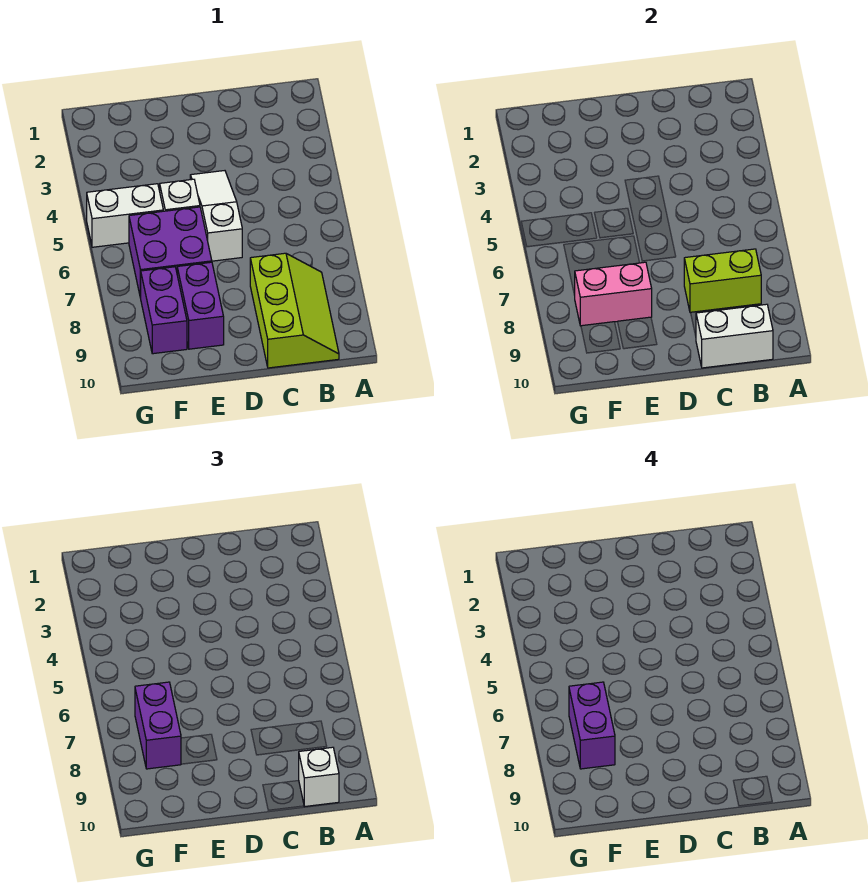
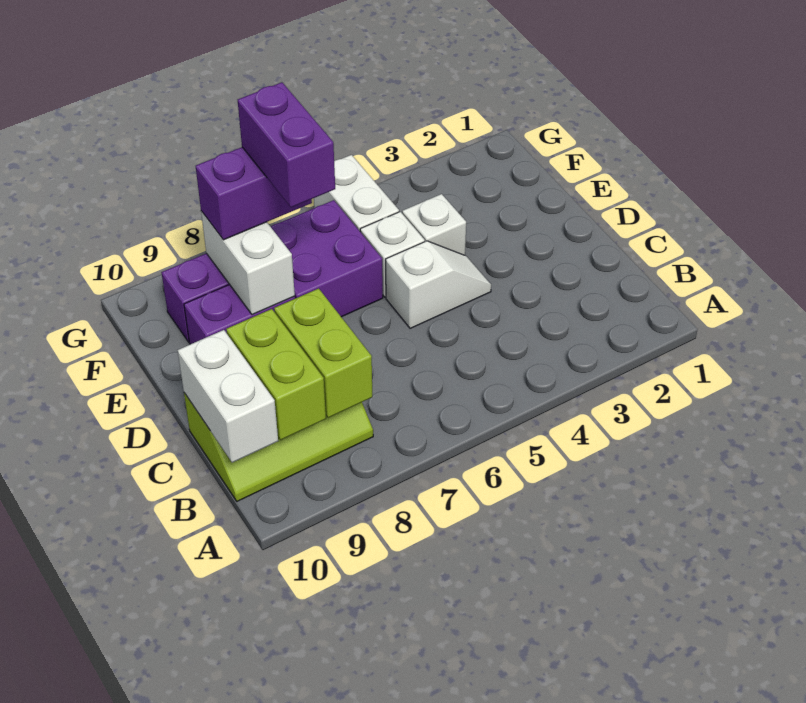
none -> lime brick B9:C9 level 2
white brick B10 level 3 -> white brick E4 level 1
white slope D4:D6 level 1 top 6 -> white slope D4:D5 level 1 top 5
pink brick E8:F8 level 2 -> white brick E8:F8 level 2
purple brick F7:F8 level 4 -> purple brick E7:F7 level 4

